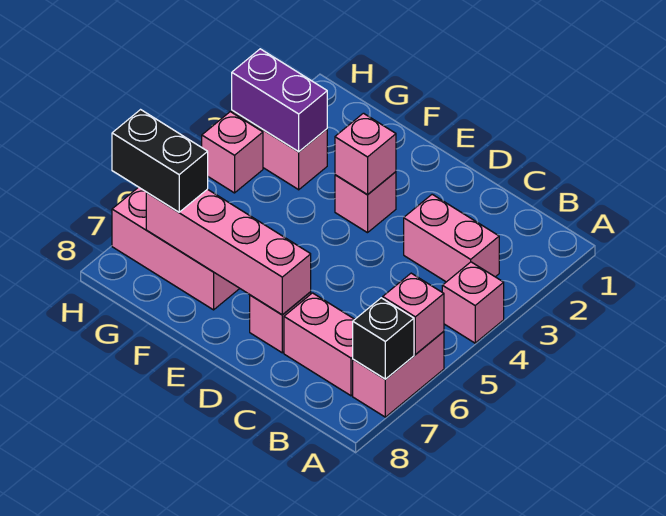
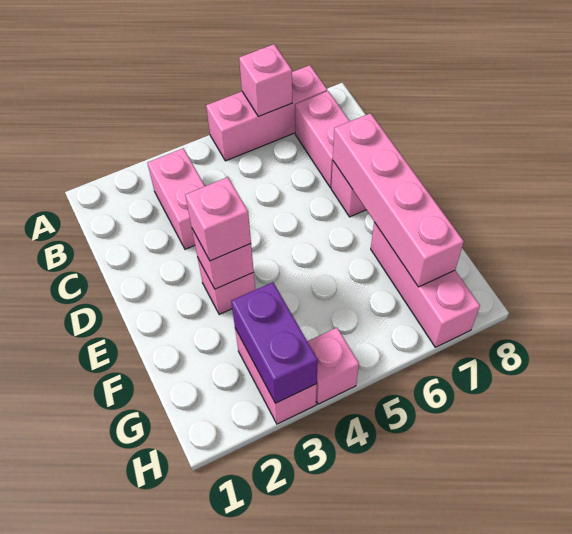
pink brick A4 level 1 -> pink brick E3 level 3
pink brick A6:A7 level 1 -> pink brick A5:A7 level 1
black brick A7 level 2 -> none
black brick G7:H7 level 3 -> none

